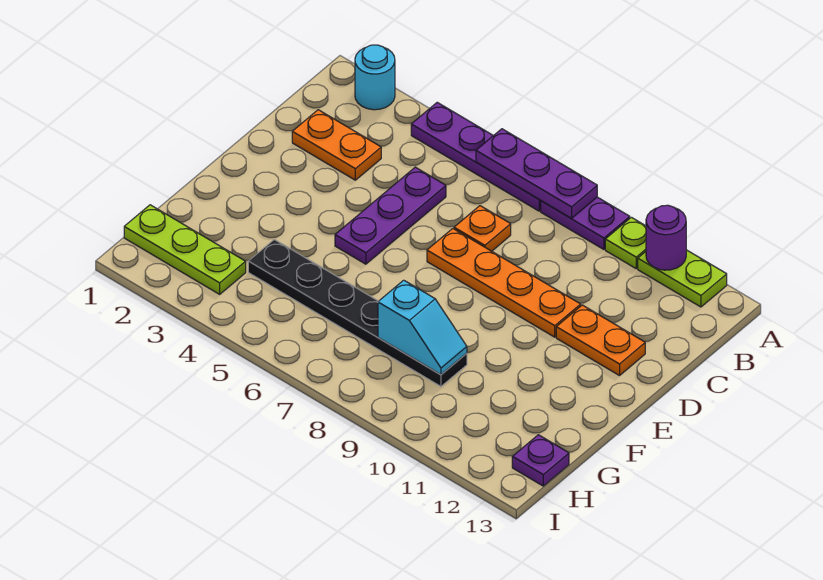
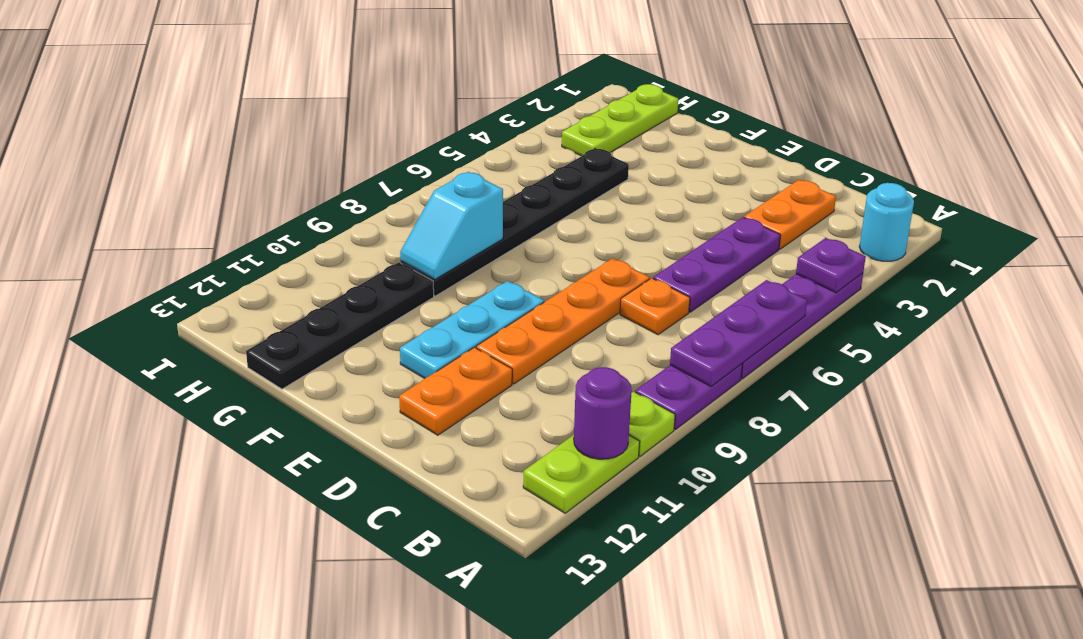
purple plate C5:E5 level 1 -> purple plate C4:C6 level 1
none -> cyan plate E9:E11 level 1
none -> black plate G10:G13 level 1
purple plate H13 level 1 -> purple plate A4 level 2

